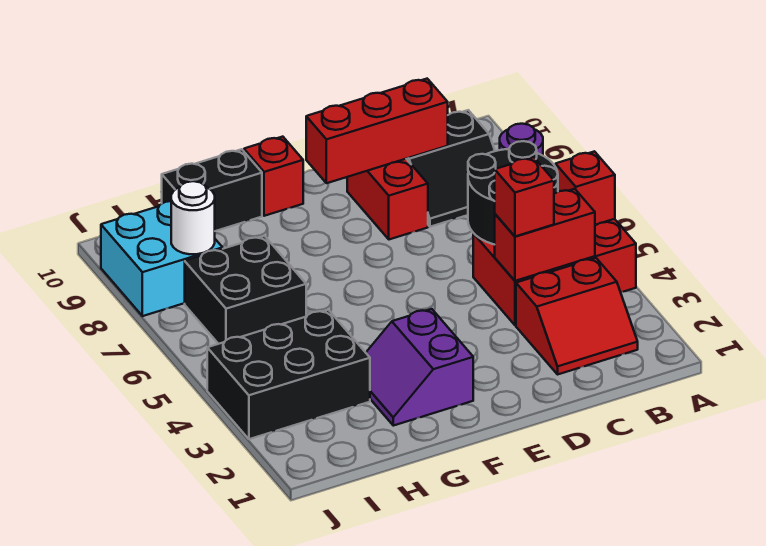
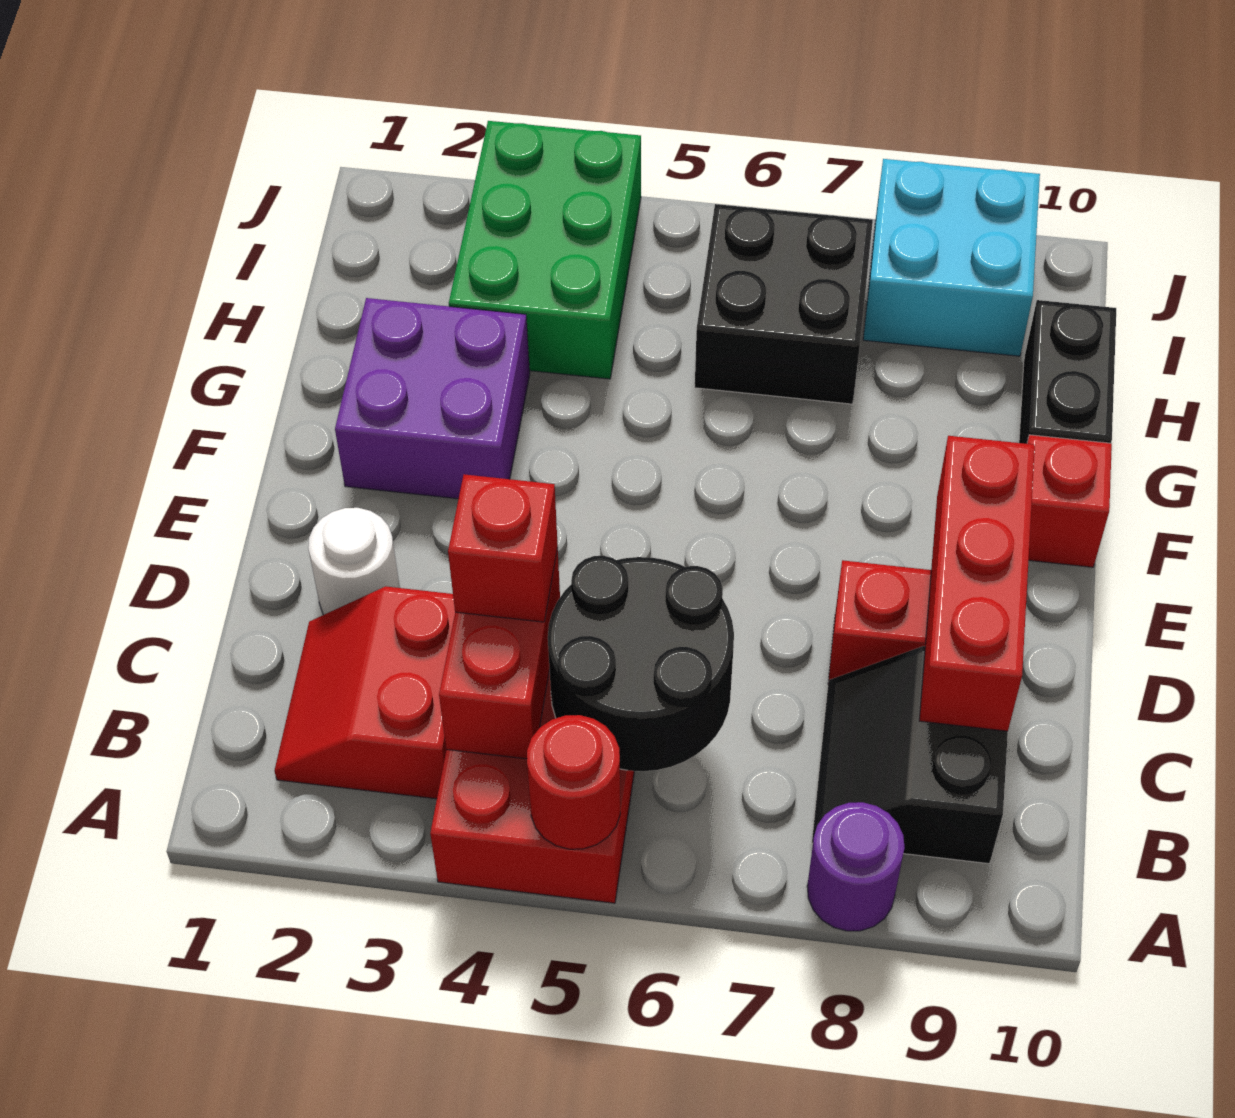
red brick A5 level 2 -> red round brick A5 level 2
purple slope F2:G3 level 1 top F -> purple brick F2:G3 level 1
black brick H3:J4 level 1 -> green brick H3:J4 level 1
white round brick I8 level 2 -> white round brick D2 level 1

